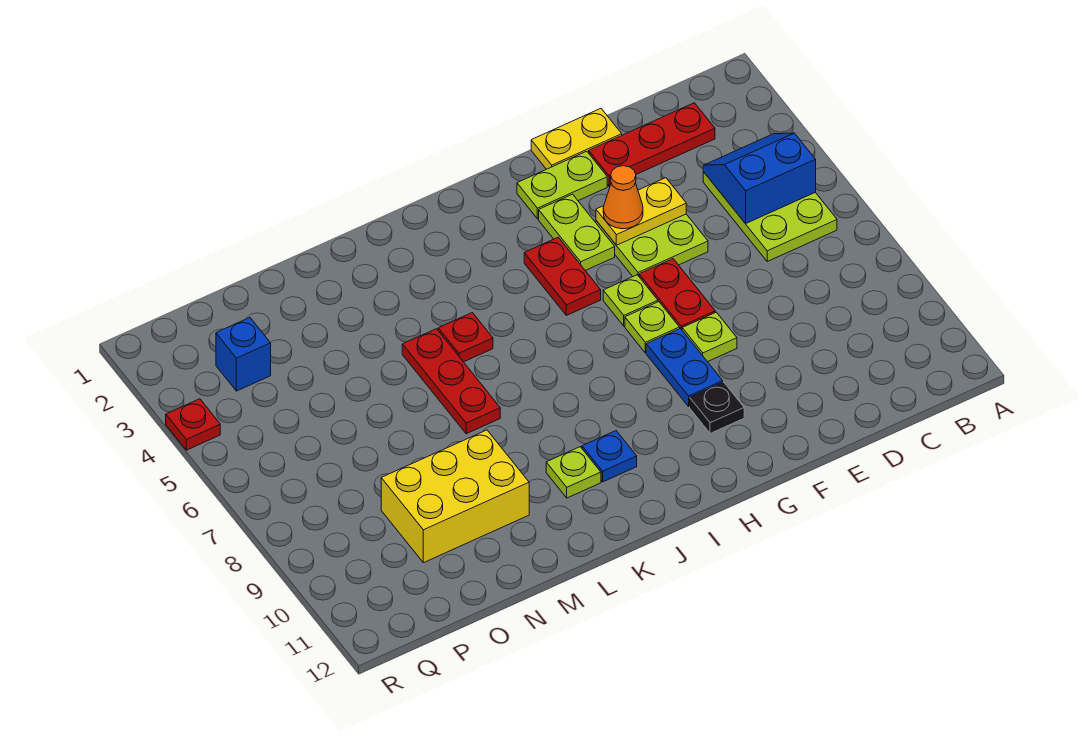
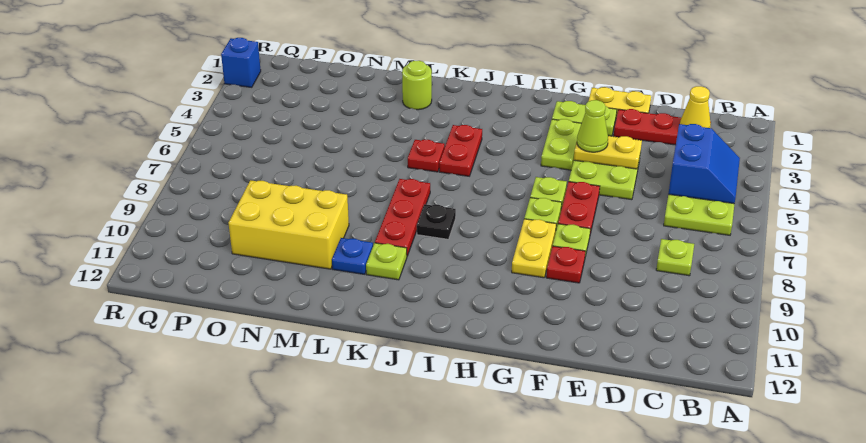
blue slope B4:C5 level 2 top 5 -> blue slope B4:C5 level 2 top C
none -> yellow cone C2 level 2
none -> lime plate C8 level 1
orange cone F4 level 3 -> lime cone F4 level 3
blue plate G8:G9 level 1 -> yellow plate G8:G9 level 1
black plate G10 level 1 -> black plate J8 level 1
red plate H4:H5 level 1 -> red plate J4:J5 level 1
blue plate J10 level 1 -> blue plate L10 level 1
none -> lime round brick L2 level 1
red plate L5:L7 level 1 -> red plate K7:K9 level 1
blue brick P3 level 1 -> blue brick R2 level 1
red plate R4 level 1 -> red plate F9 level 1

